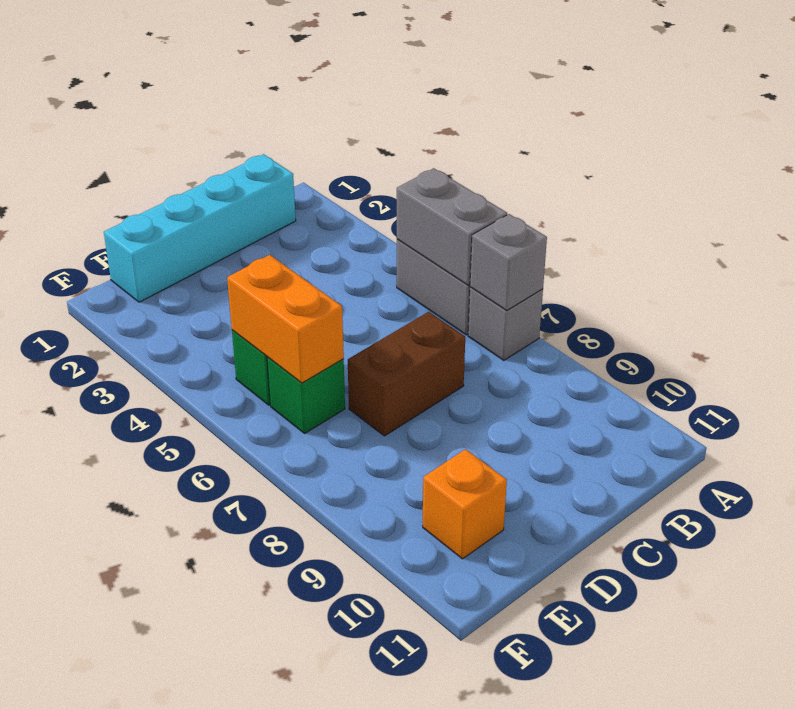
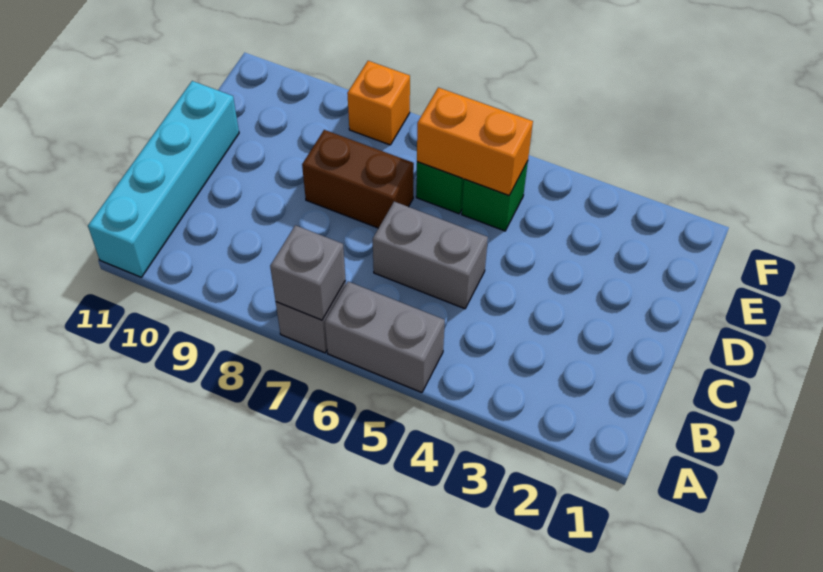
grey brick A5:A6 level 2 -> grey brick C5:C6 level 1
cyan brick B1:E1 level 1 -> cyan brick A11:D11 level 1
brown brick C7:D7 level 1 -> brown brick D7:D8 level 1
orange brick E10 level 1 -> orange brick F8 level 1

